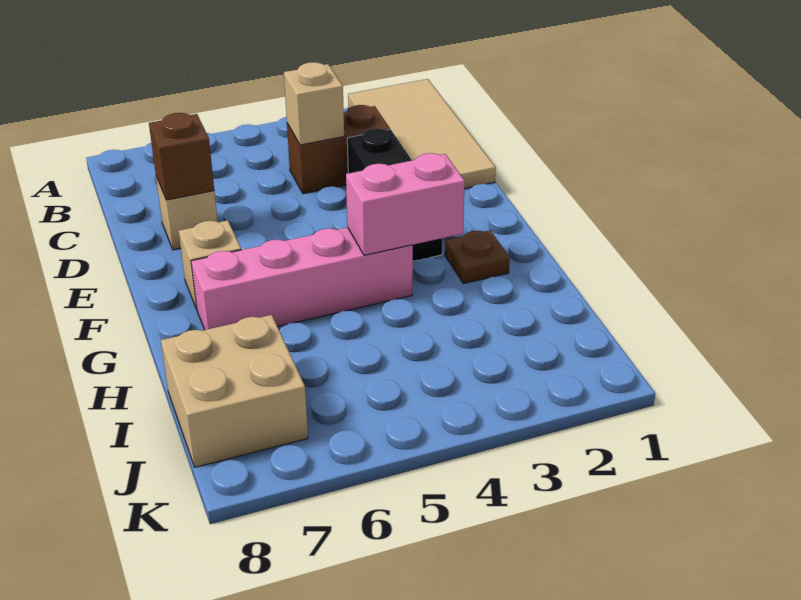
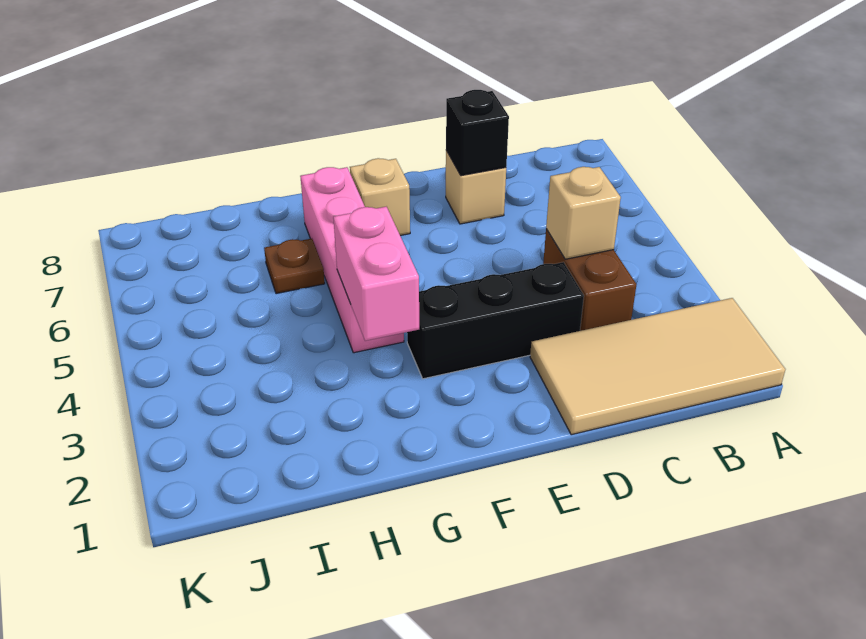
brown brick D7 level 2 -> black brick D7 level 2
brown plate G2 level 1 -> brown plate H6 level 1
tan brick I7:J8 level 1 -> none

